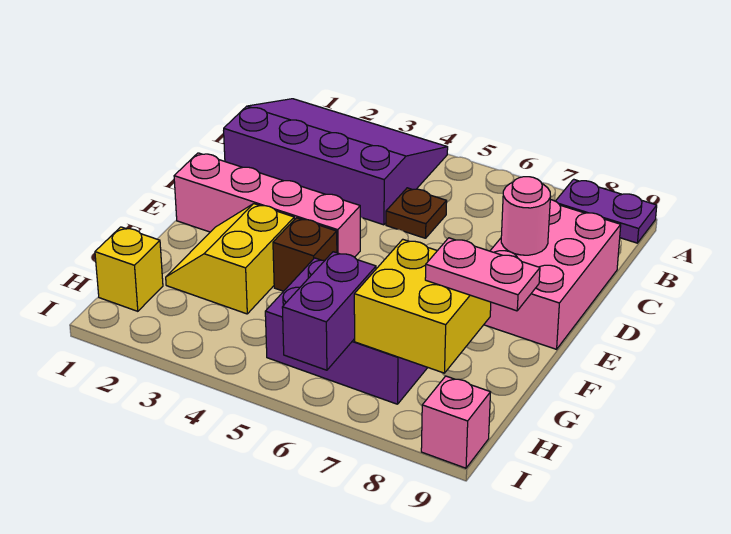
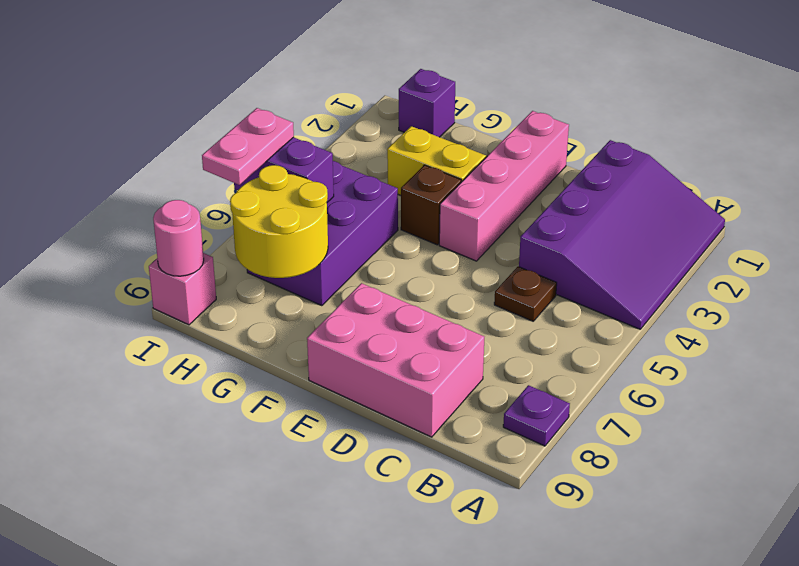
purple plate A8:A9 level 1 -> purple plate A8 level 1
pink round brick D8 level 2 -> pink round brick I9 level 2
yellow brick G7:H8 level 2 -> yellow round brick G7:H8 level 2
pink plate G8:G9 level 3 -> pink plate I6:I7 level 3
yellow brick H1 level 1 -> purple brick H1 level 1

